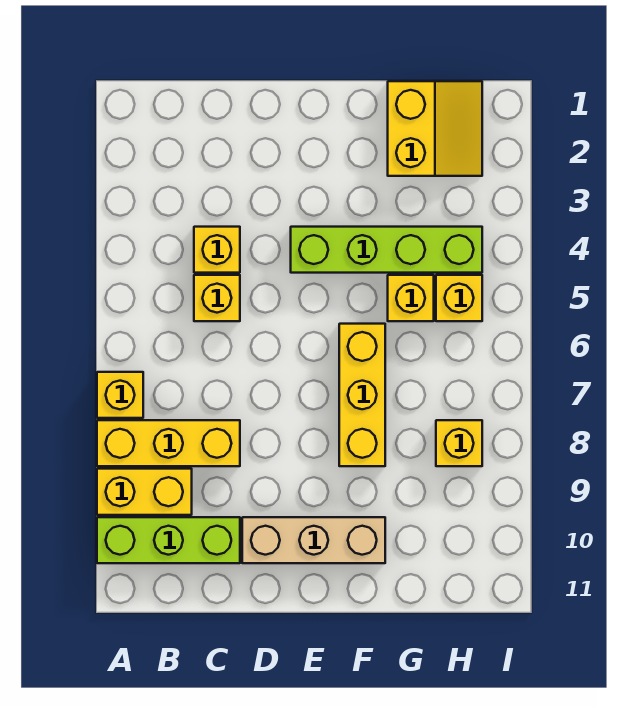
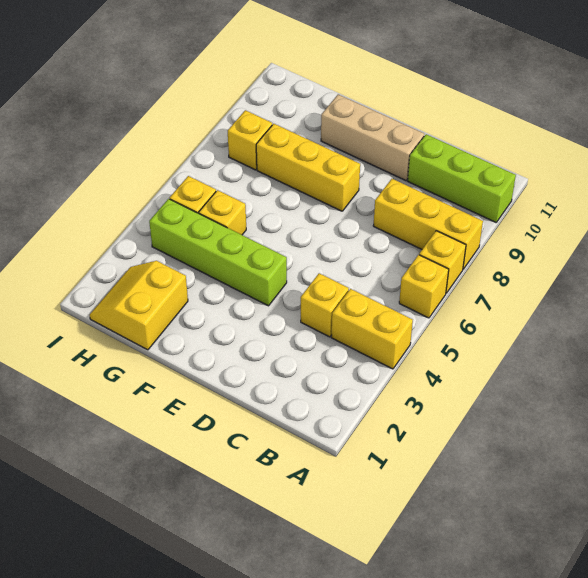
yellow brick A9:B9 level 1 -> yellow brick A4:B4 level 1
yellow brick C5 level 1 -> yellow brick A6 level 1
yellow brick F6:F8 level 1 -> yellow brick E8:G8 level 1

